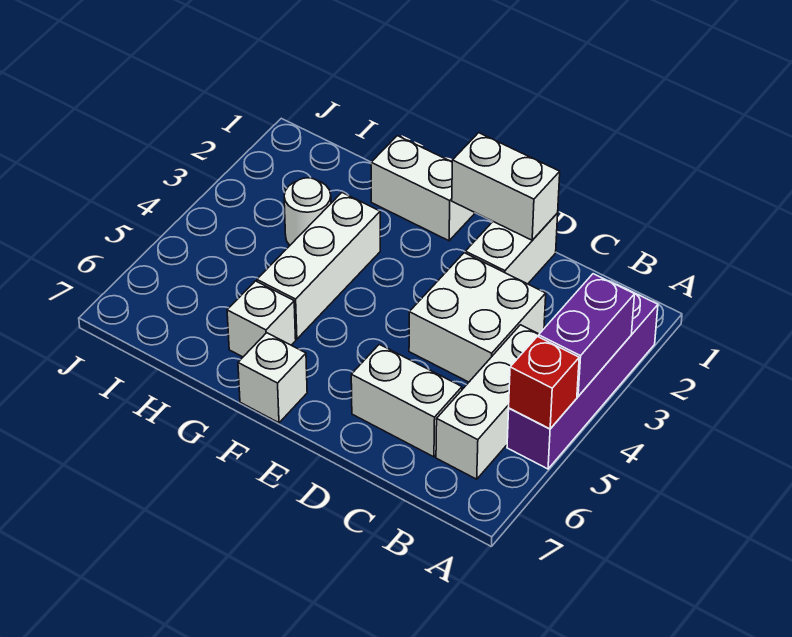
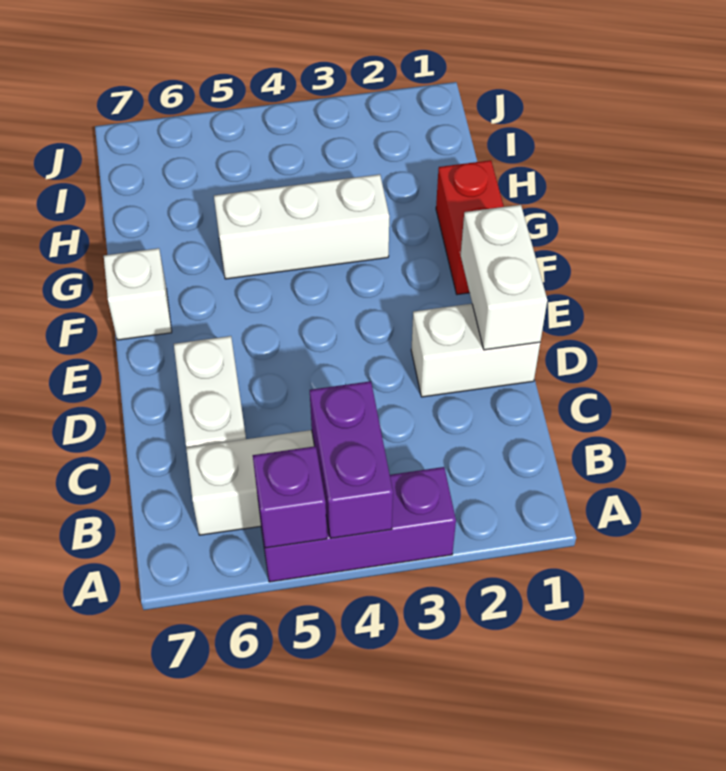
purple brick A2:A5 level 1 -> purple brick A3:A5 level 1
purple brick A3:A4 level 2 -> purple brick A4:B4 level 2
red brick A5 level 2 -> purple brick A5 level 2
white brick C3:D4 level 1 -> none
white brick F1:G1 level 1 -> red brick F1:G1 level 1
white brick G6 level 1 -> none
white round brick H3 level 1 -> none

